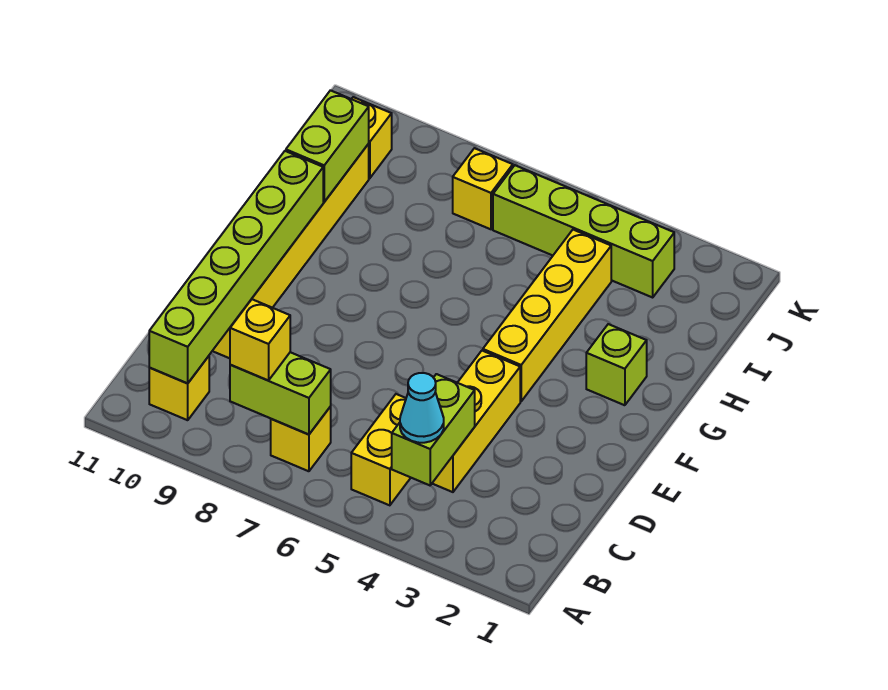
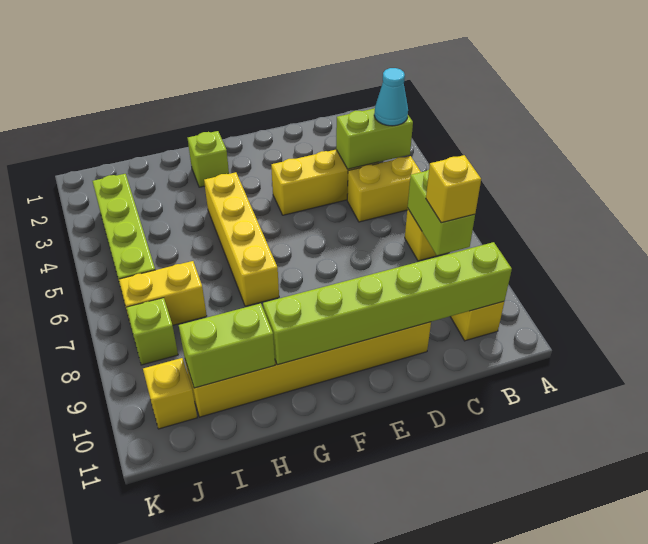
yellow brick F4:I4 level 1 -> yellow brick G4:G7 level 1
yellow brick J7 level 1 -> yellow brick I7:J7 level 1
none -> lime brick J8 level 1

